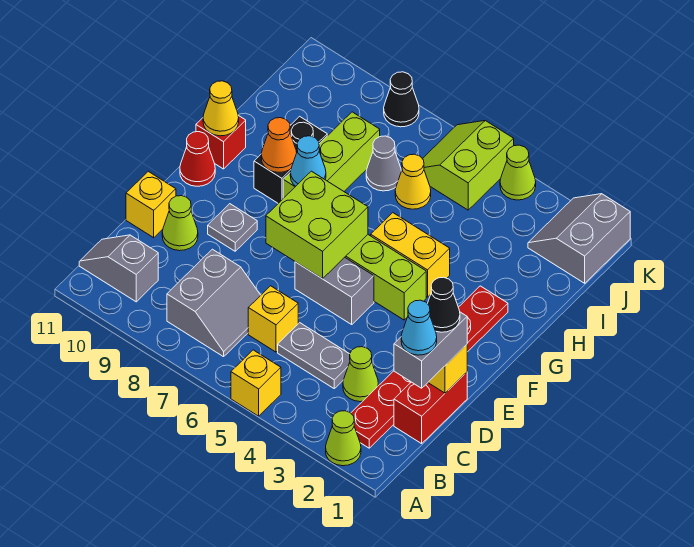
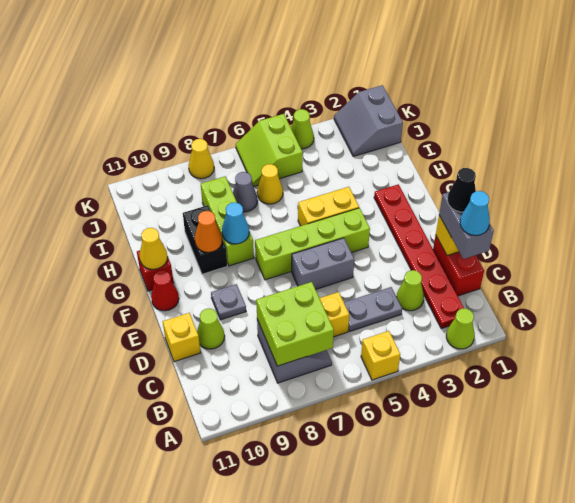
grey slope B10:B11 level 1 top 10 -> none
lime brick E6:F7 level 2 -> lime brick B7:C8 level 2
black cone K8 level 1 -> yellow cone K8 level 1

